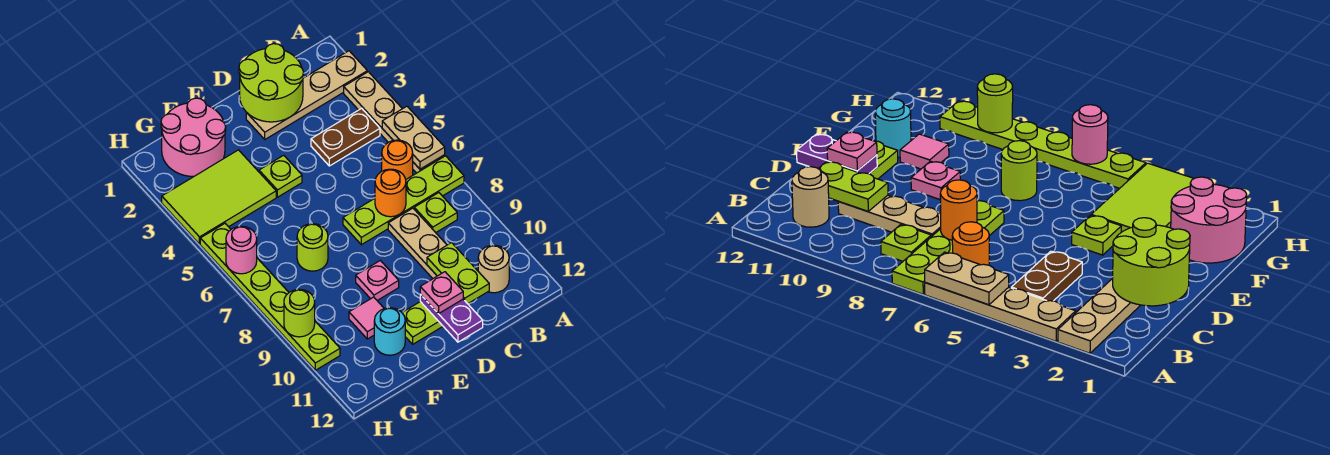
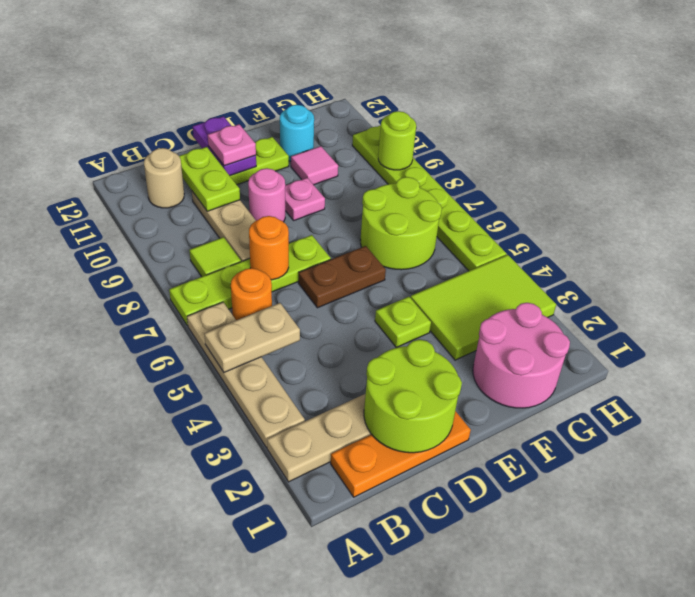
tan plate A5:A6 level 2 -> tan plate A5:B5 level 2
none -> orange plate B1:D1 level 1
brown plate B4:C4 level 1 -> brown plate D6:E6 level 1
lime plate B8 level 1 -> lime tile B8 level 1
lime round brick F7 level 1 -> lime round brick F6:G7 level 1
pink round brick H6 level 2 -> pink round brick D9 level 1

